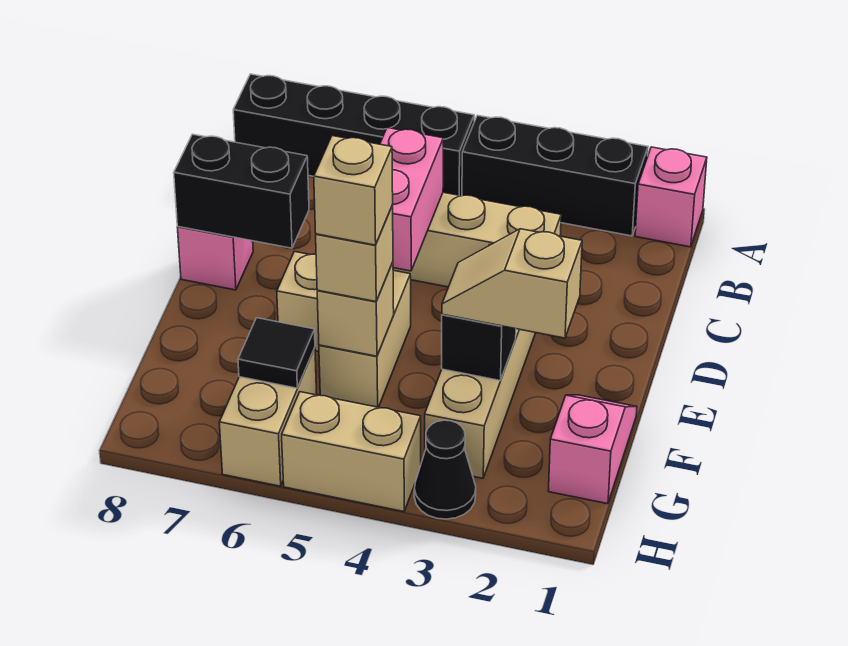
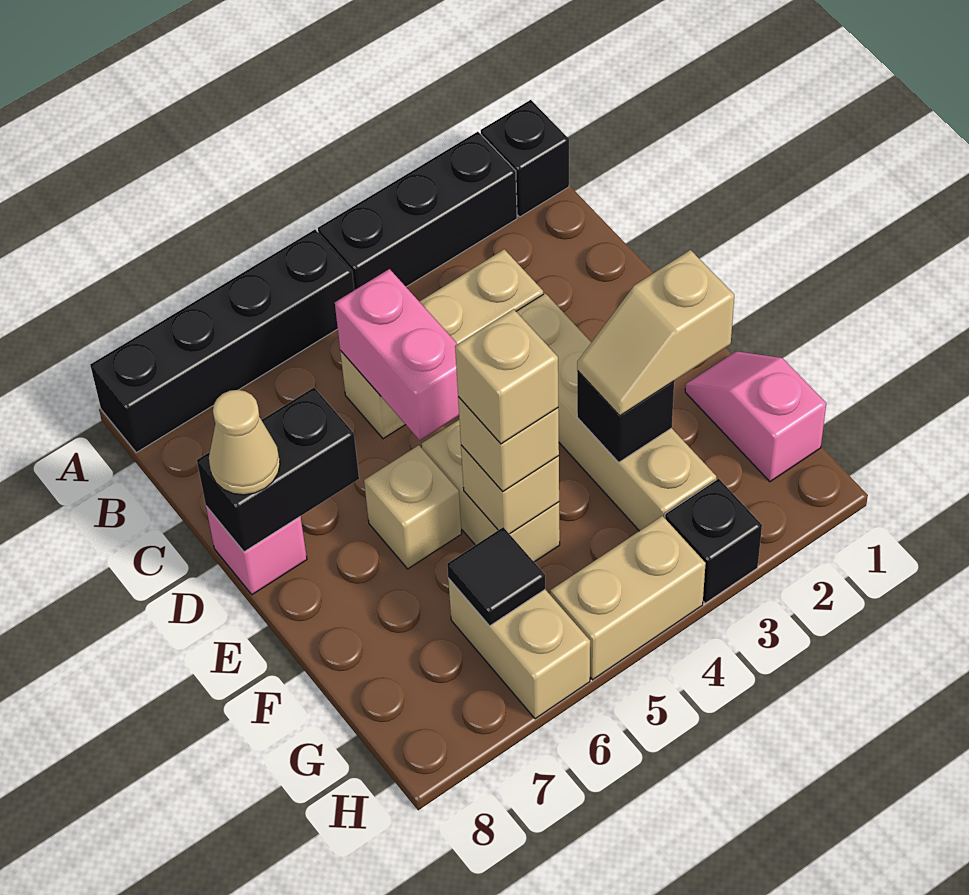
pink brick A1 level 1 -> black brick A1 level 1
none -> tan cone D8 level 3
black cone H3 level 1 -> black brick H3 level 1

